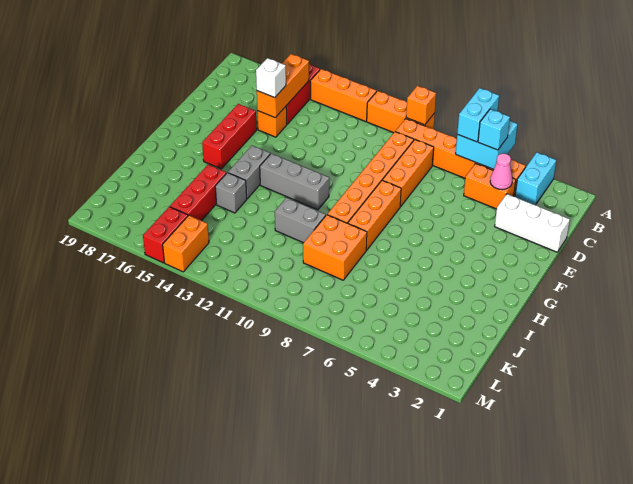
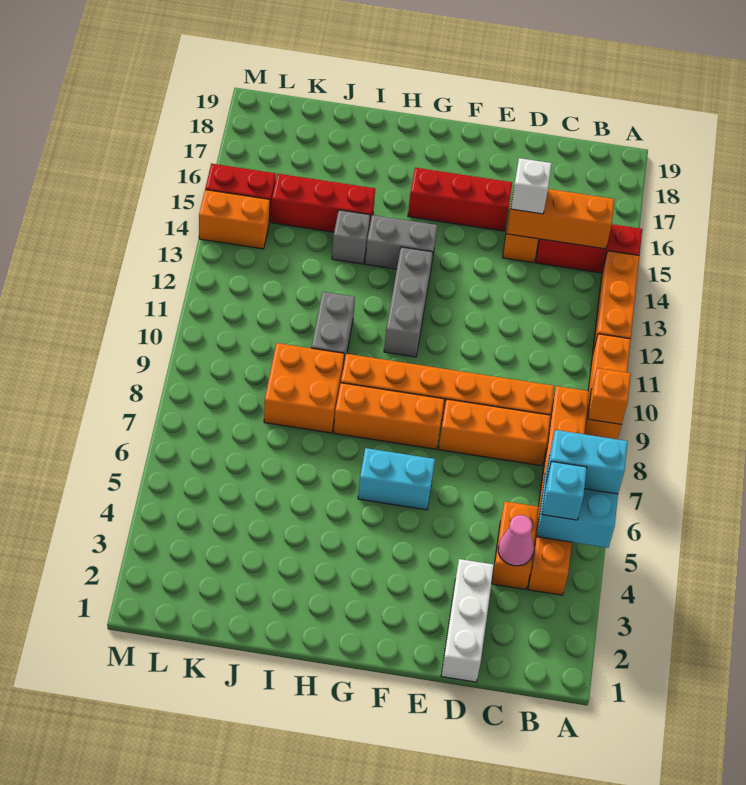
cyan brick A3:B3 level 1 -> cyan brick F6:G6 level 1

